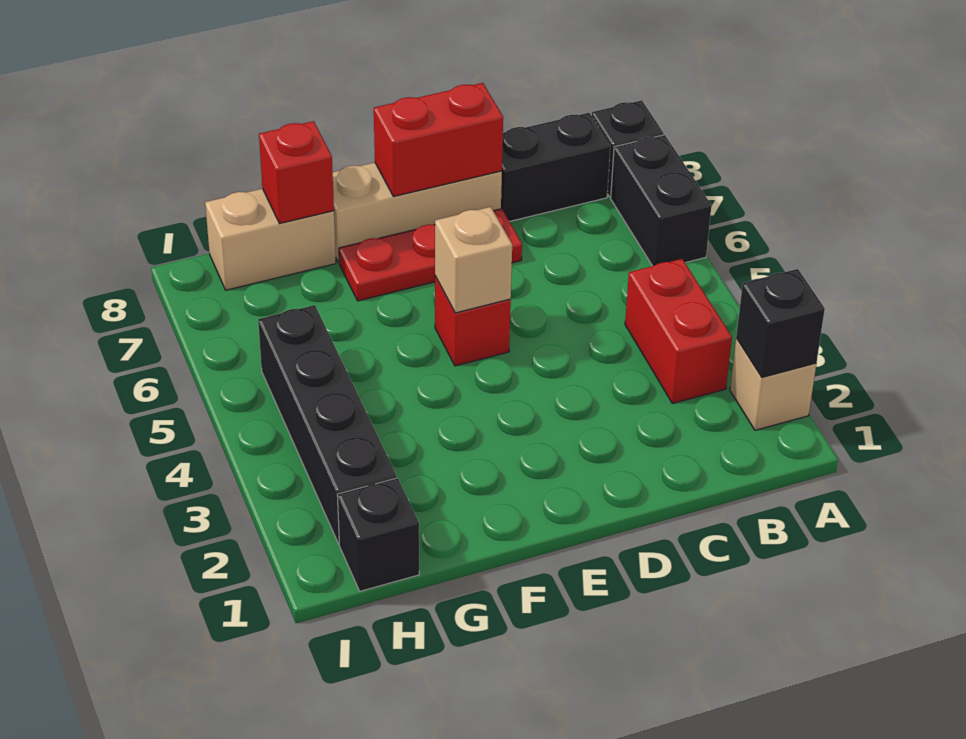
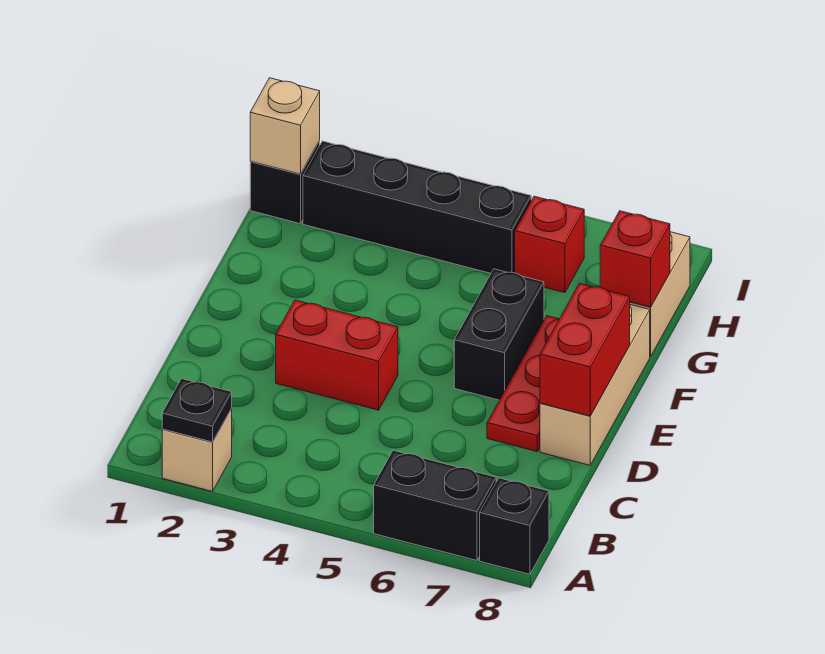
black brick A2 level 2 -> black plate A2 level 2
red brick B3:B4 level 1 -> red brick D3:D4 level 1
black brick B8:C8 level 1 -> black brick E6:F6 level 1
red brick E5 level 1 -> red brick H6 level 1
tan brick E5 level 2 -> tan brick H1 level 2

